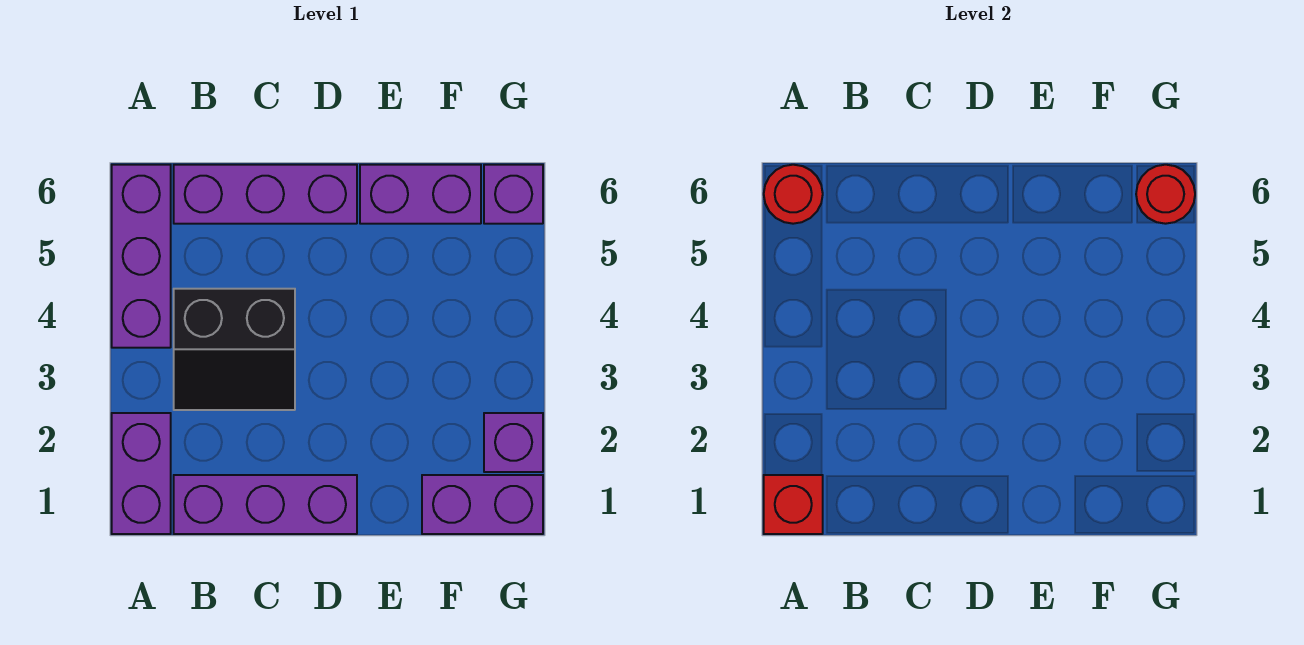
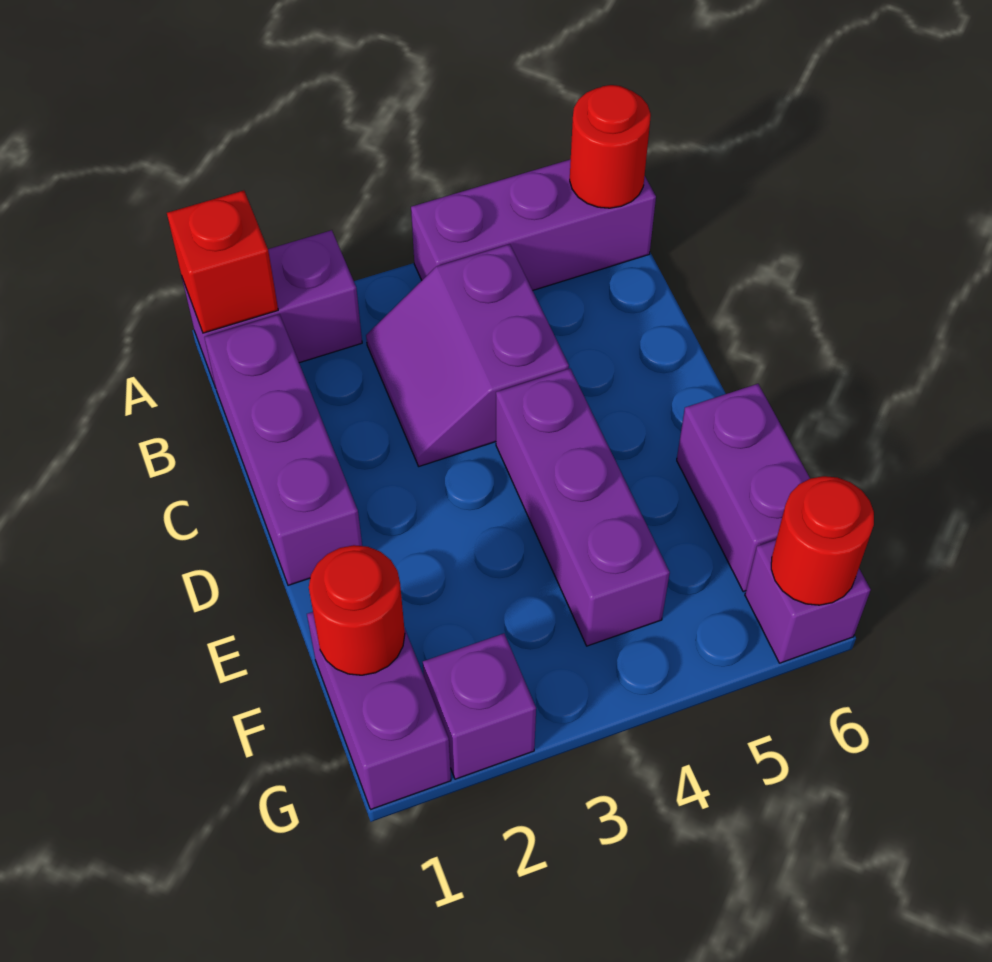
black slope B3:C4 level 1 top 4 -> purple slope B3:C4 level 1 top 4
purple brick B6:D6 level 1 -> purple brick D4:F4 level 1
none -> red round brick F1 level 2

